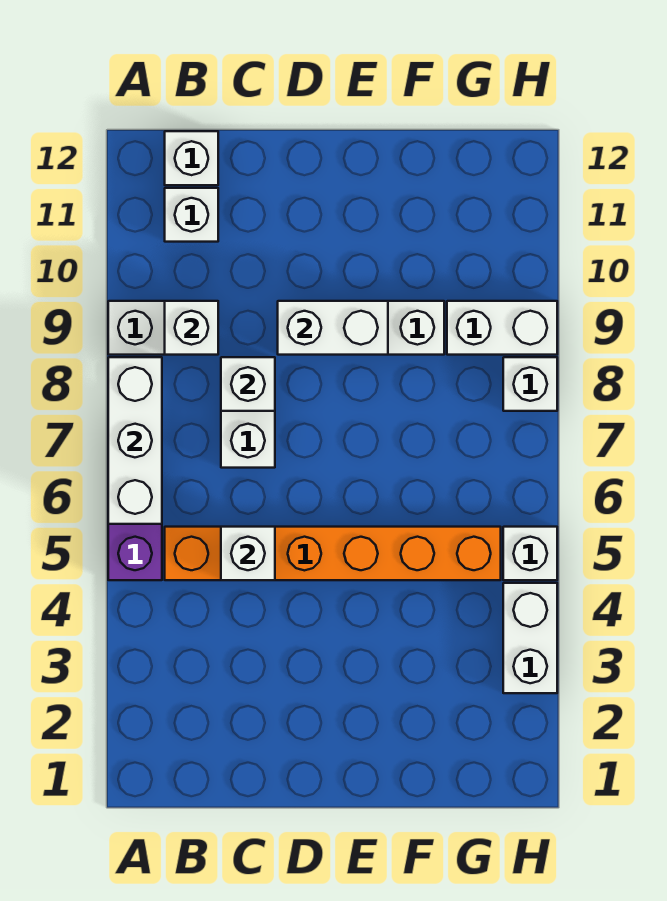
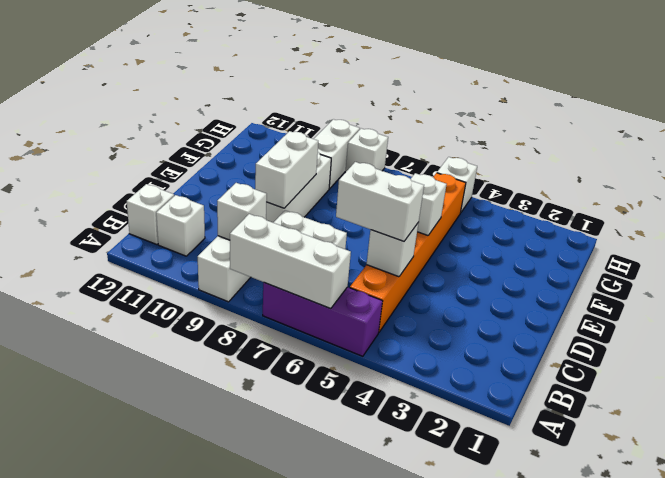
white brick C8 level 2 -> white brick E5 level 2
white brick H3:H4 level 1 -> white brick C5:C6 level 3

